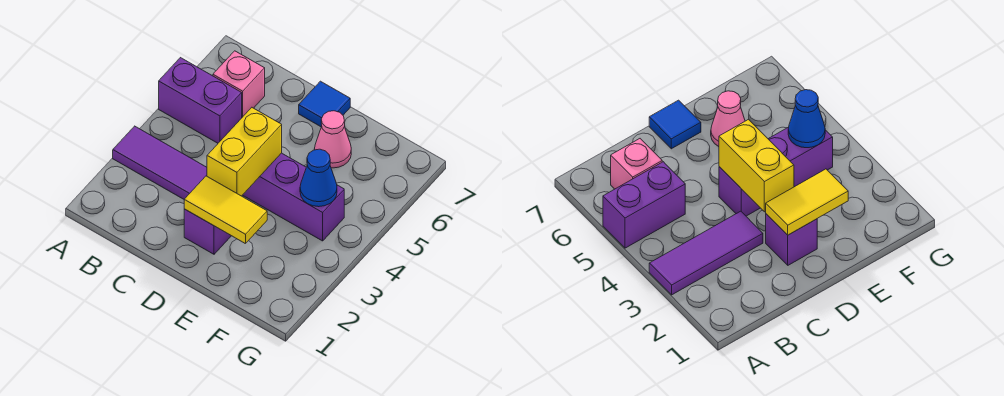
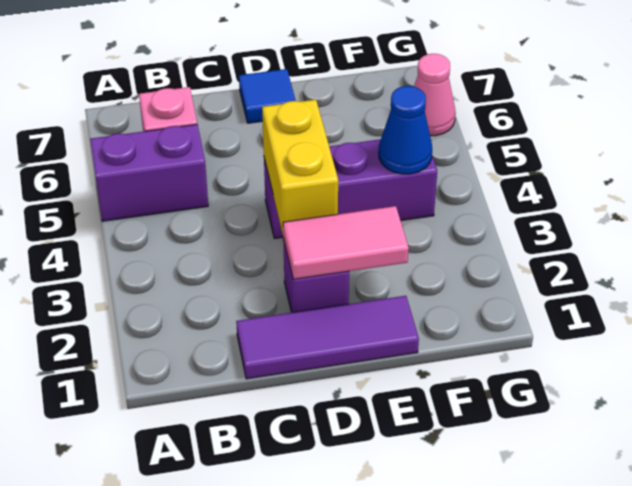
purple tile A3:C3 level 1 -> purple tile C1:E1 level 1
yellow tile D2:E2 level 2 -> pink tile D2:E2 level 2
pink cone E6 level 1 -> pink cone G6 level 1

